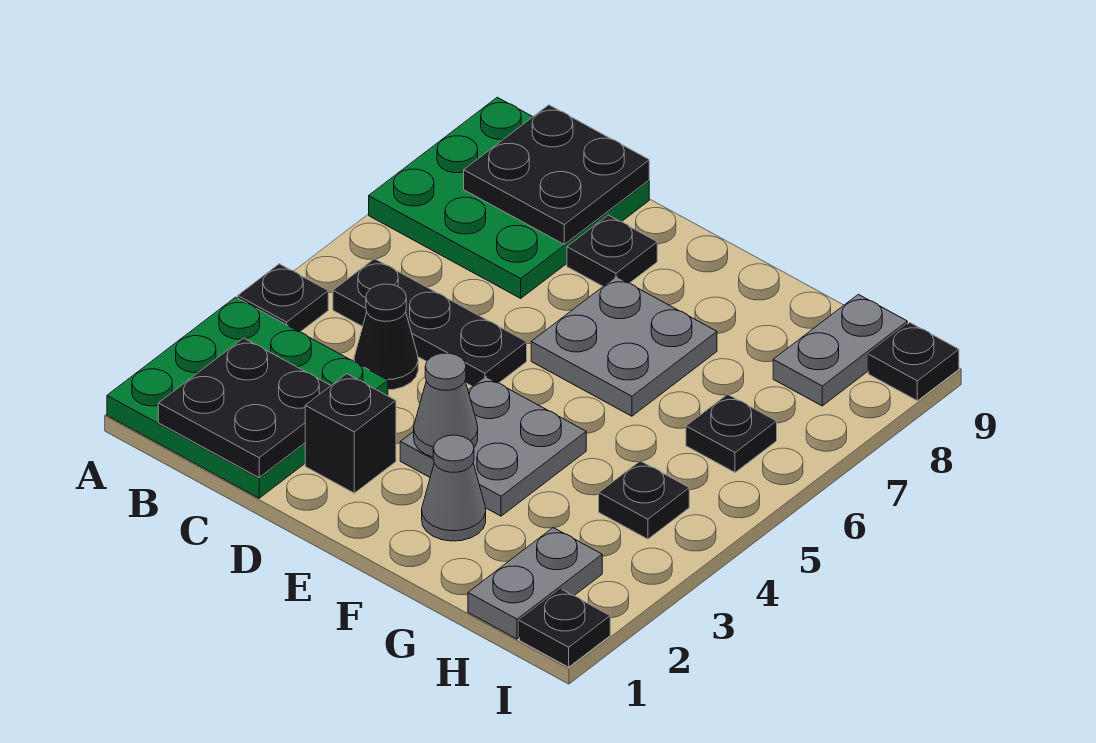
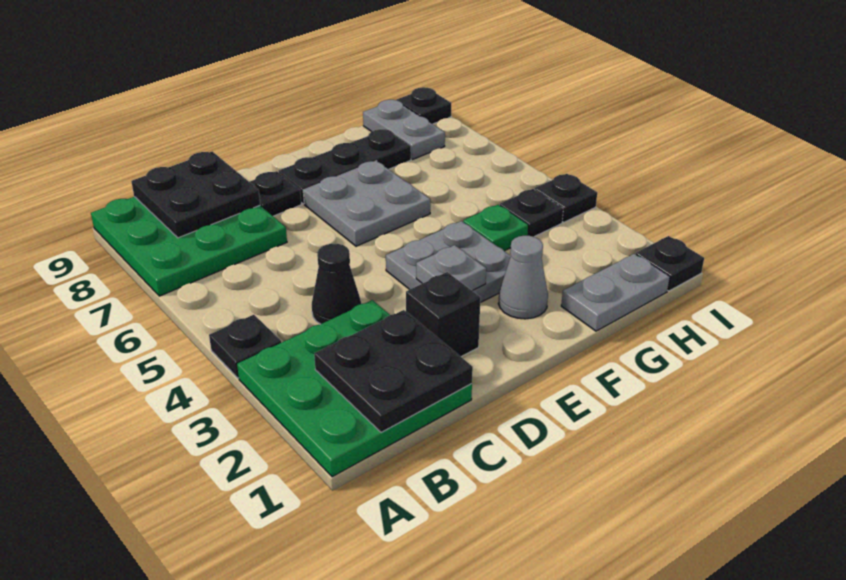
black plate B5:D5 level 1 -> black plate E8:G8 level 1
grey cone E3 level 2 -> grey plate E3 level 2
none -> green plate G4 level 1
grey plate H1:H2 level 1 -> grey plate G1:H1 level 1
black plate H6 level 1 -> black plate I4 level 1

